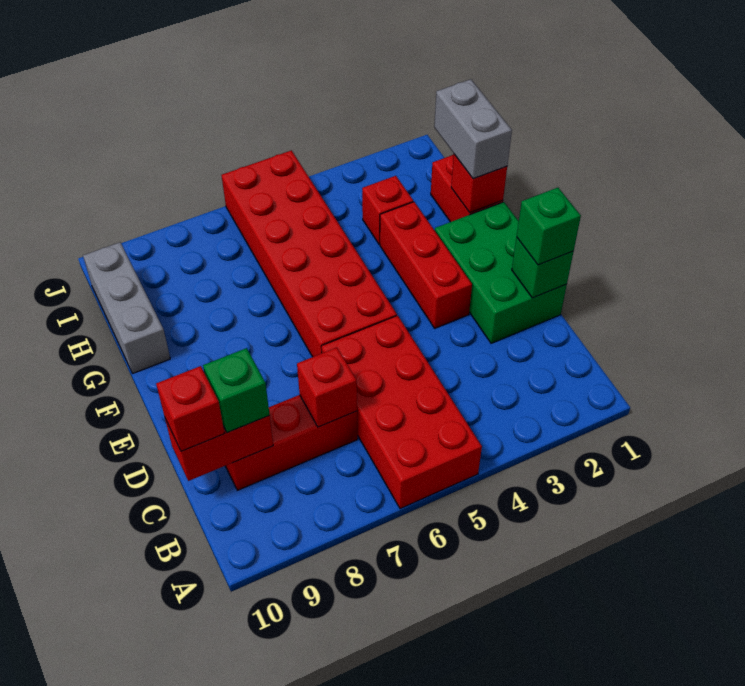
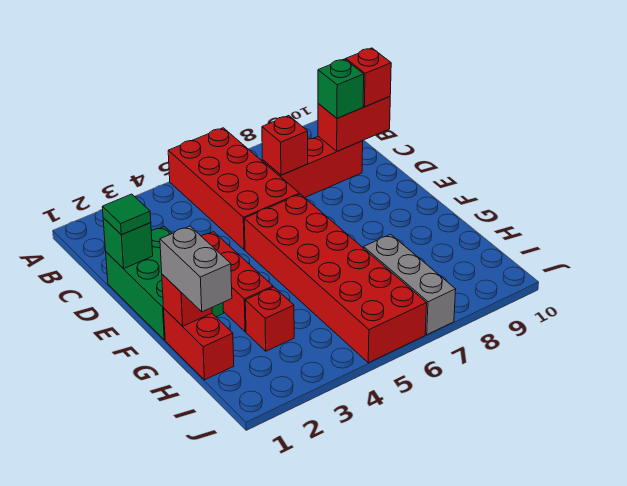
green brick D1 level 3 -> green tile D1 level 3
grey brick G10:I10 level 1 -> grey brick H7:J7 level 1

